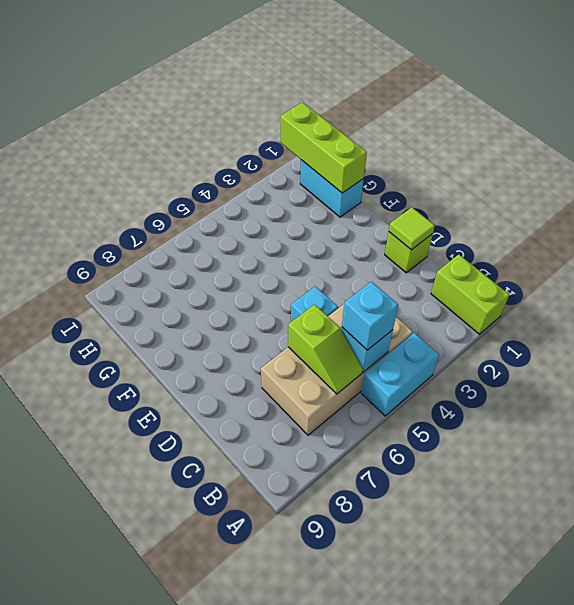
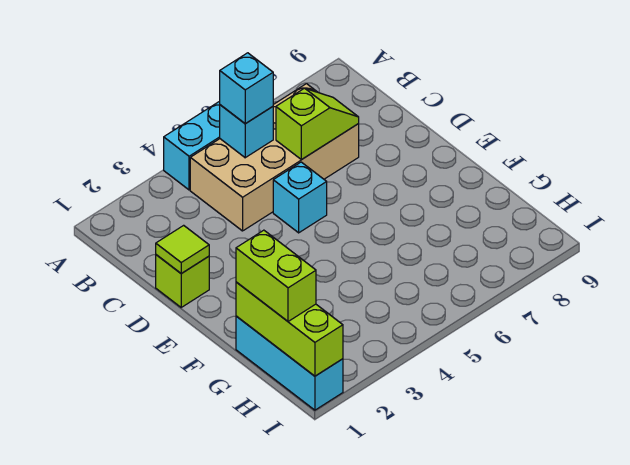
lime brick A1:B1 level 1 -> lime brick G1:H1 level 3
lime slope B6:C6 level 2 top C -> lime slope C6:C7 level 2 top 6
cyan brick G1:H1 level 1 -> cyan brick G1:I1 level 1

